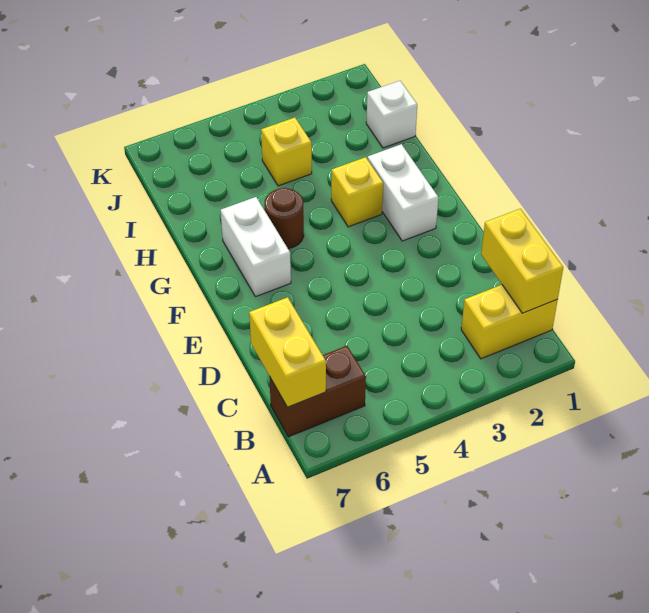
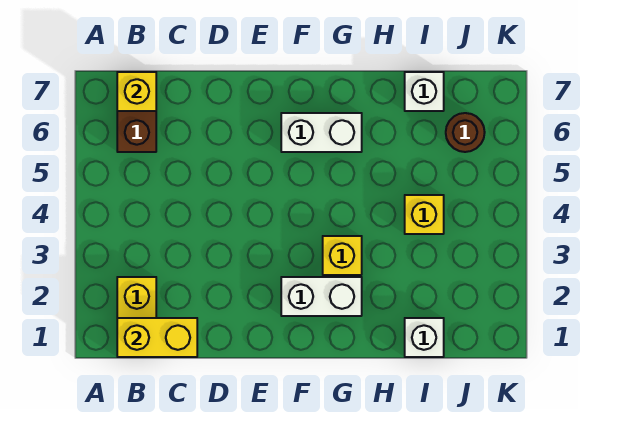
yellow brick B7:C7 level 2 -> yellow brick B7 level 2
brown round brick G5 level 1 -> brown round brick J6 level 1
none -> white brick I7 level 1

